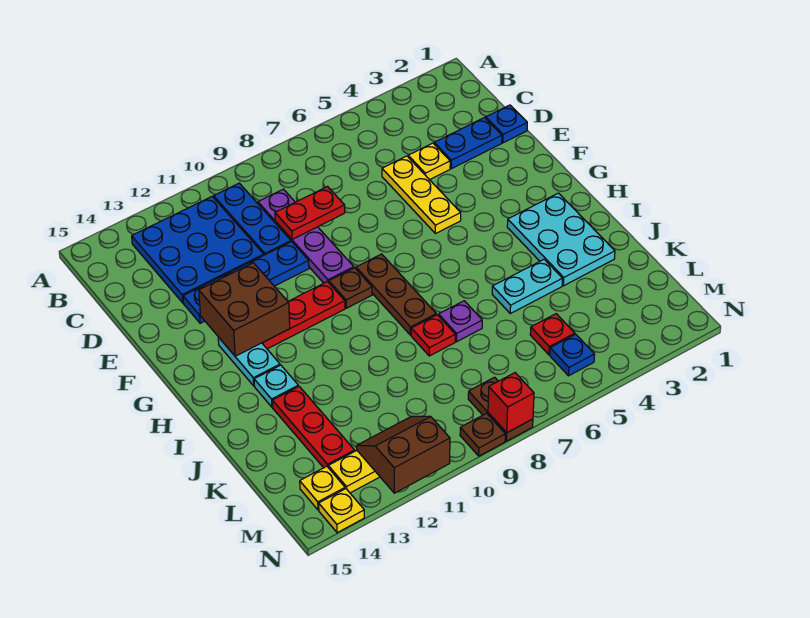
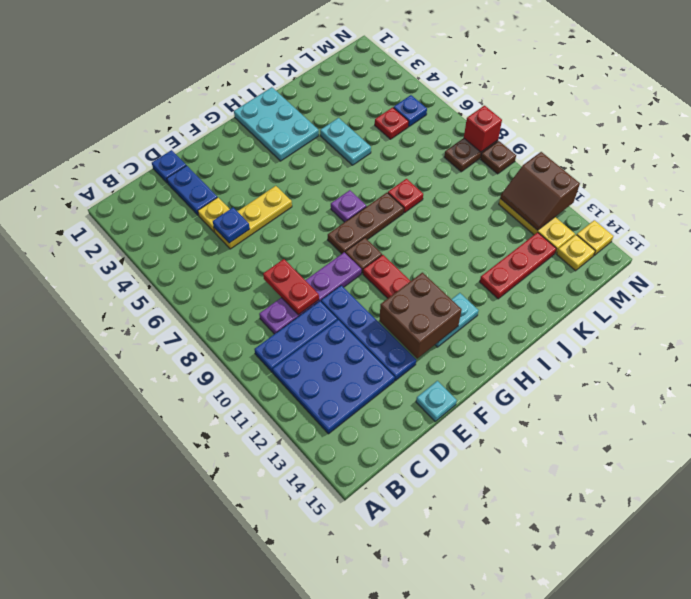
none -> blue plate D5 level 2
cyan plate H2:J3 level 1 -> cyan plate H1:I3 level 1
cyan plate I13 level 1 -> cyan plate E15 level 1
purple plate J7 level 1 -> purple plate H7 level 1

